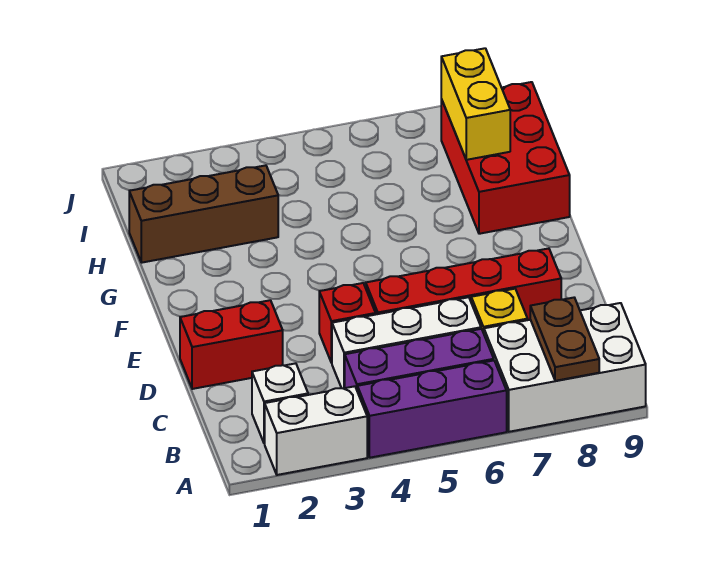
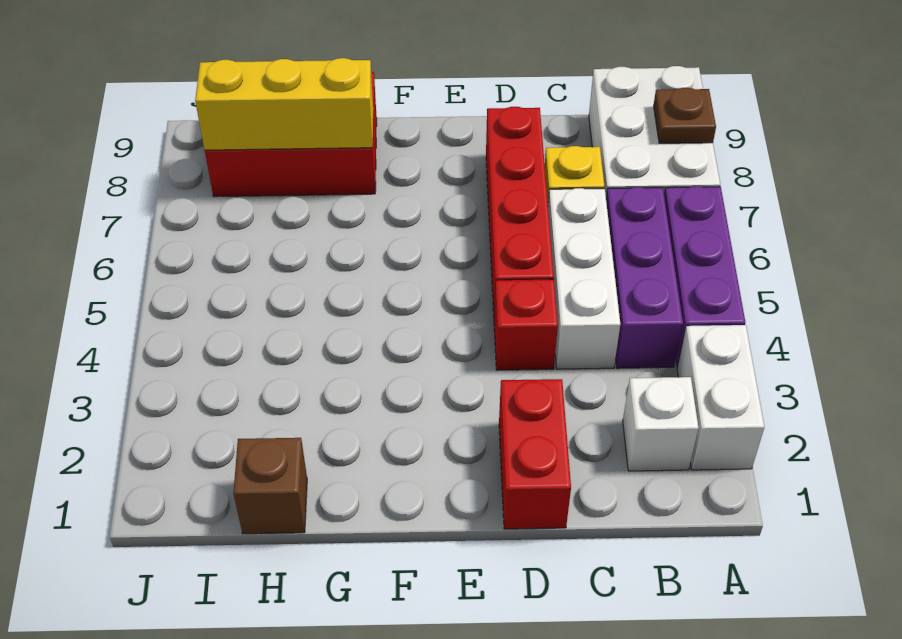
brown plate A8:B8 level 2 -> brown plate A8 level 2
brown brick H1:H3 level 1 -> brown brick H1 level 1
yellow brick H8:I8 level 2 -> yellow brick G8:I8 level 2

